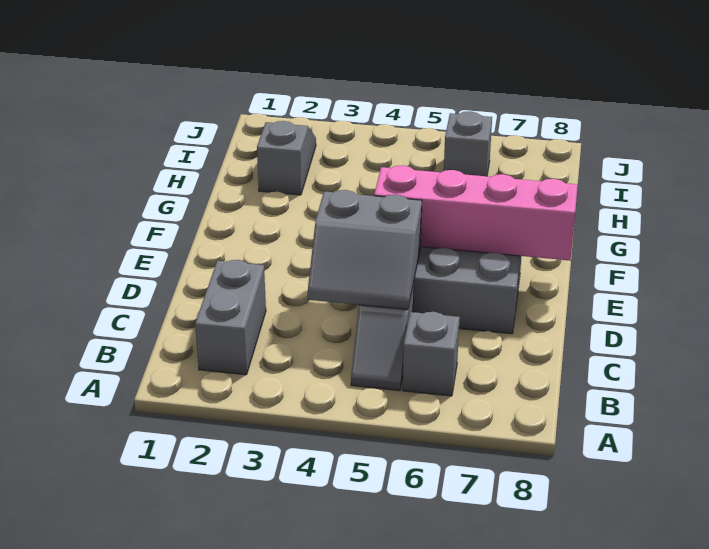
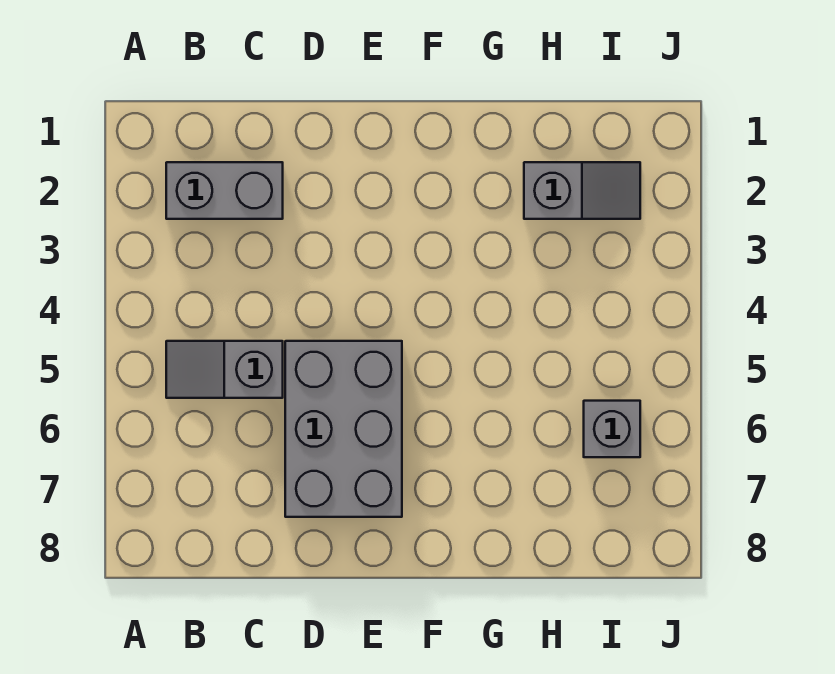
grey brick B6 level 1 -> none
grey slope C4:D5 level 2 top D -> none
pink brick E5:E8 level 2 -> none

